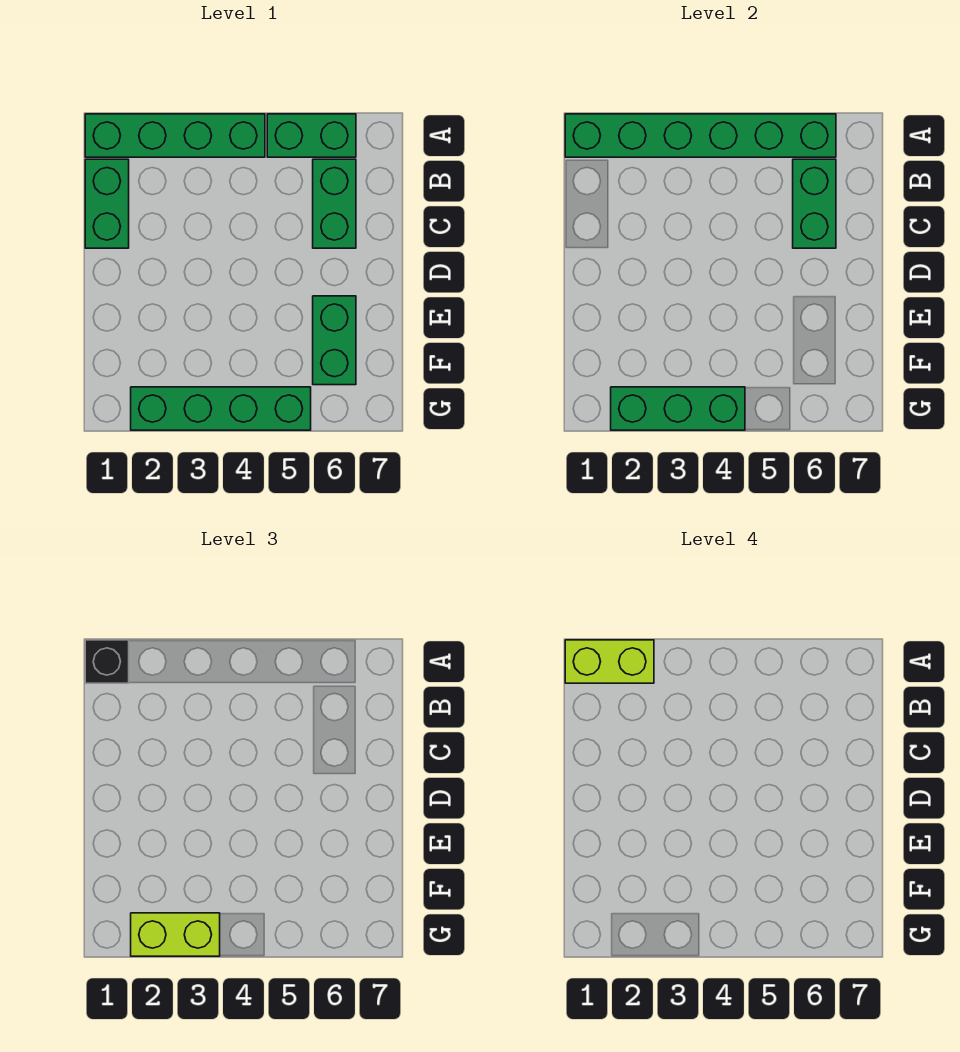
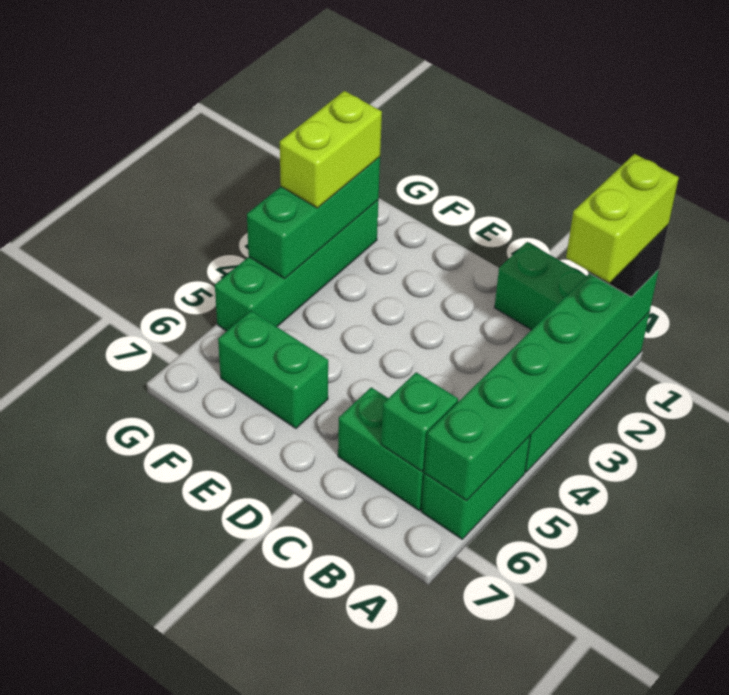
green brick B6:C6 level 2 -> green brick B6 level 2

